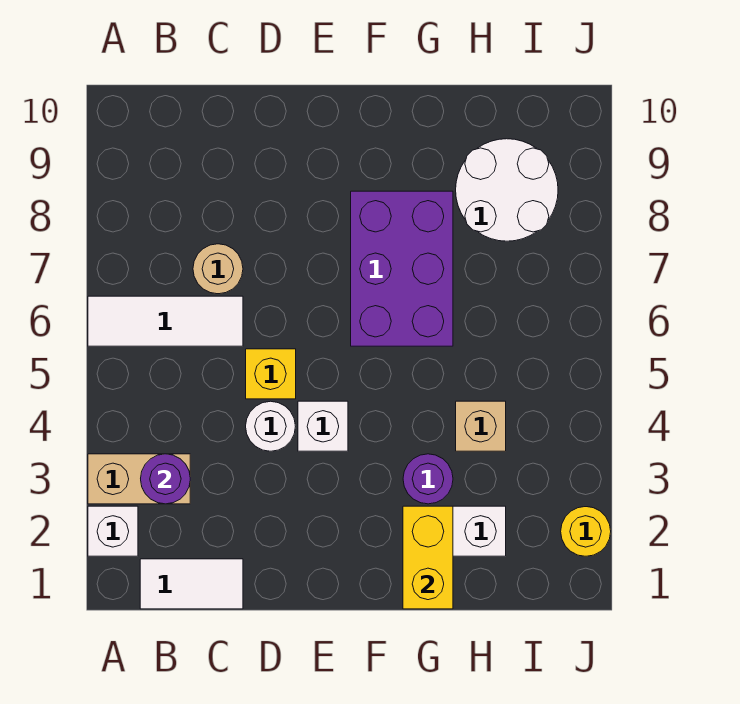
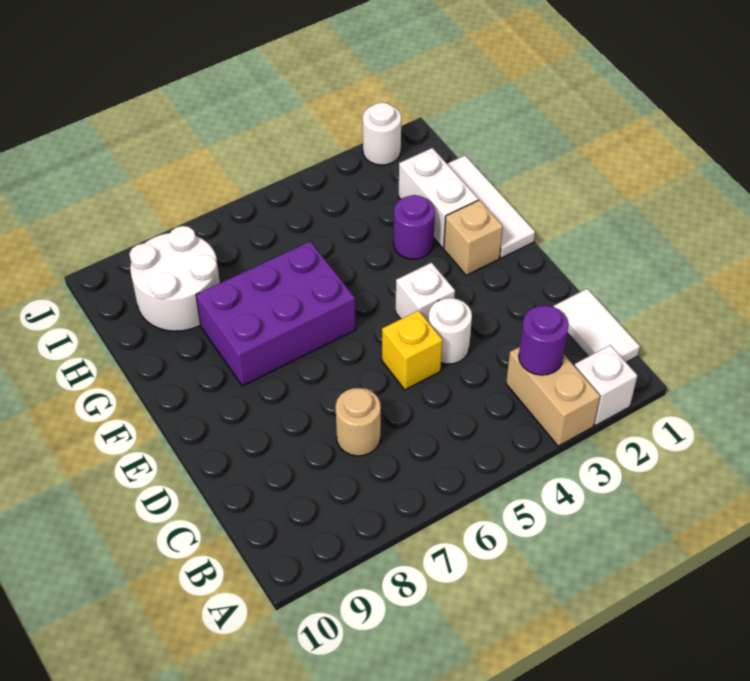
white tile A6:C6 level 1 -> white tile F1:H1 level 1
yellow brick G1:G2 level 2 -> none
tan brick H4 level 1 -> tan brick F2 level 1
yellow round brick J2 level 1 -> white round brick J2 level 1

